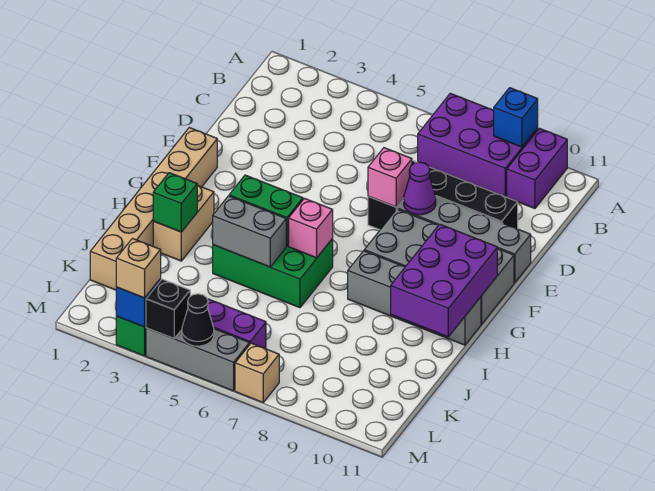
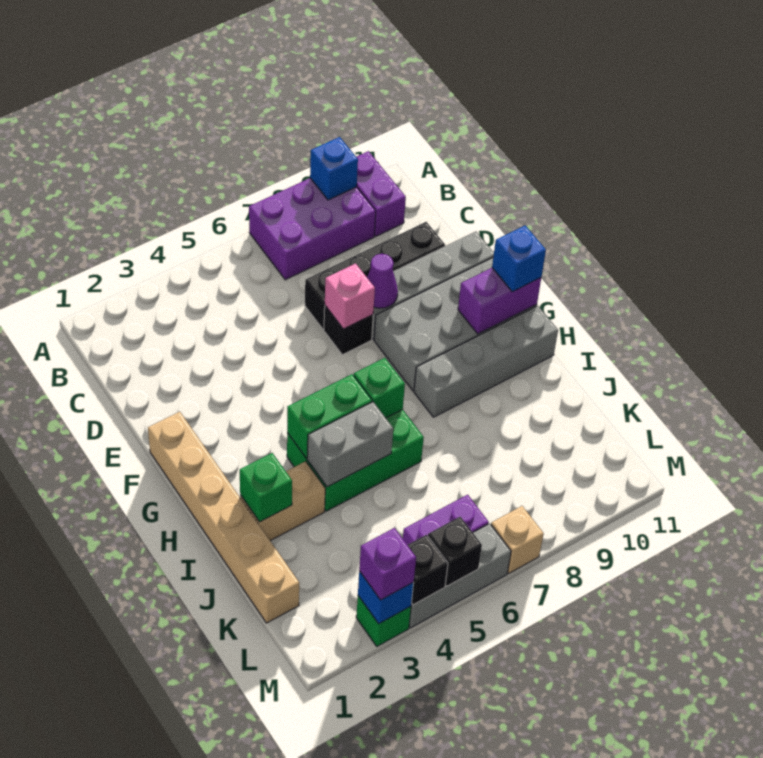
purple brick G10:I11 level 2 -> purple brick G10:G11 level 2
none -> blue brick G11 level 3
tan brick H2:I2 level 1 -> tan brick I2:I3 level 1
pink brick H6 level 2 -> green brick H6 level 2
tan brick M3 level 3 -> purple brick M3 level 3
black cone M5 level 2 -> black brick M5 level 2

